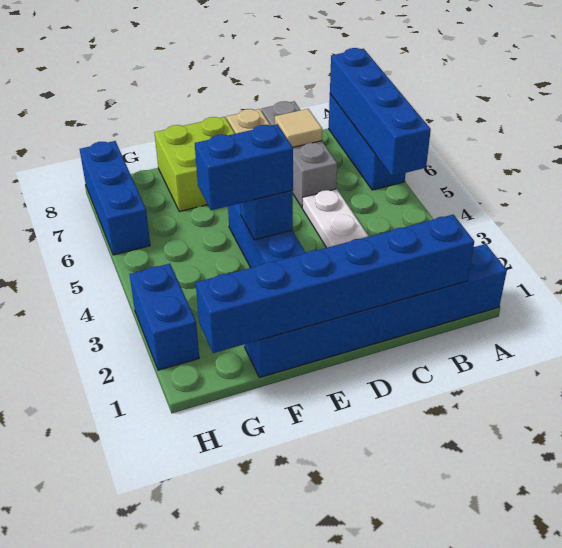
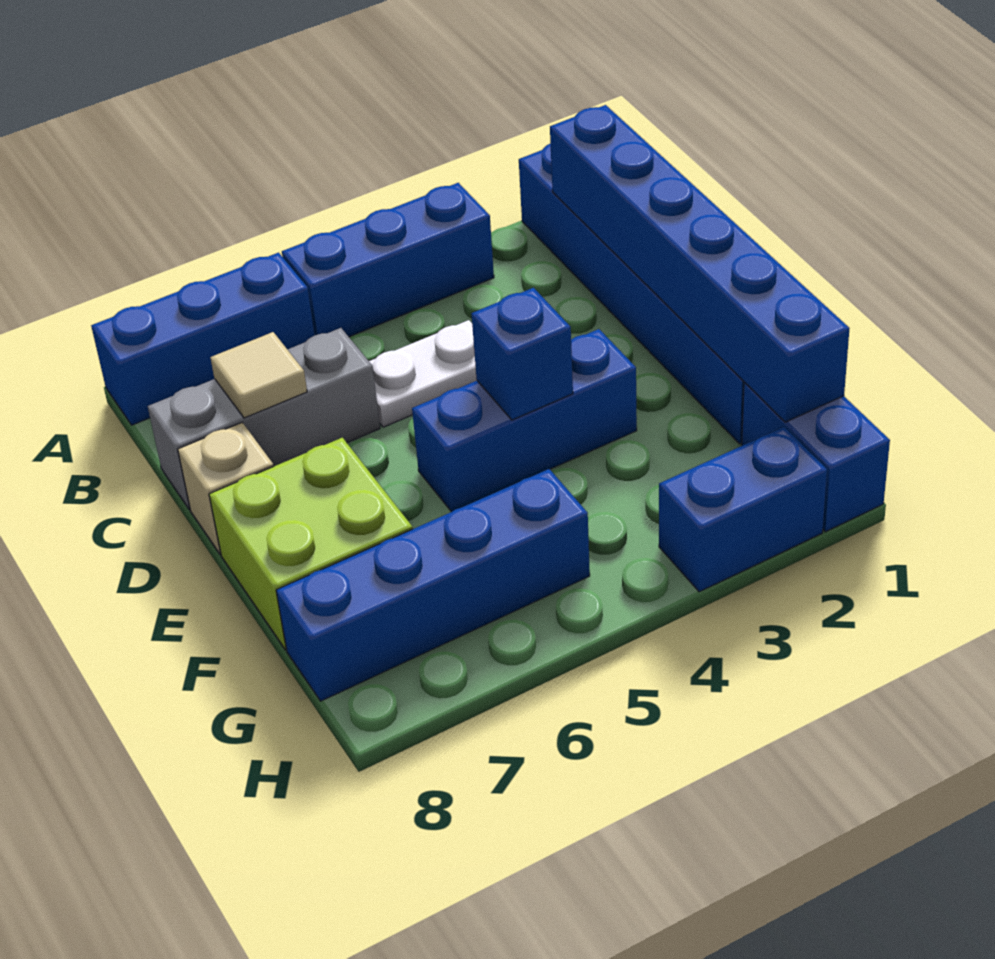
blue brick A5:A8 level 2 -> blue brick G5:G8 level 1
blue brick E4:F4 level 3 -> blue brick G1:H1 level 1
blue brick H6:H8 level 1 -> blue brick A3:A5 level 1

